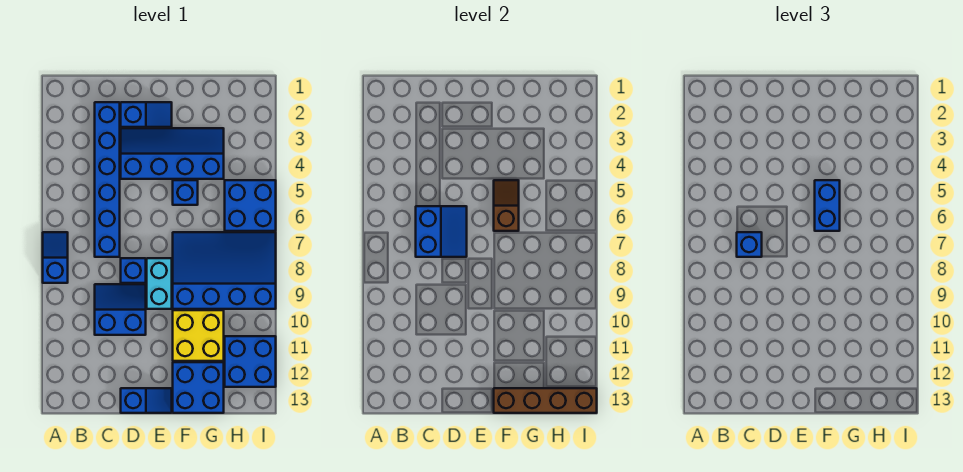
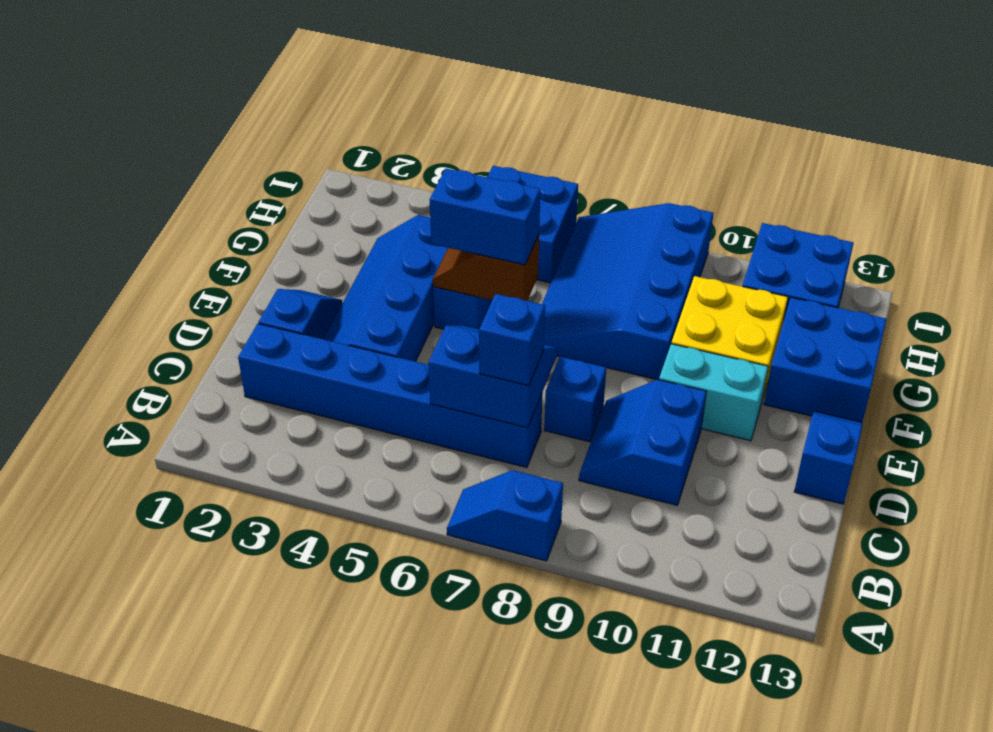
cyan brick E8:E9 level 1 -> cyan brick E10:E11 level 1
brown brick F13:I13 level 2 -> none

